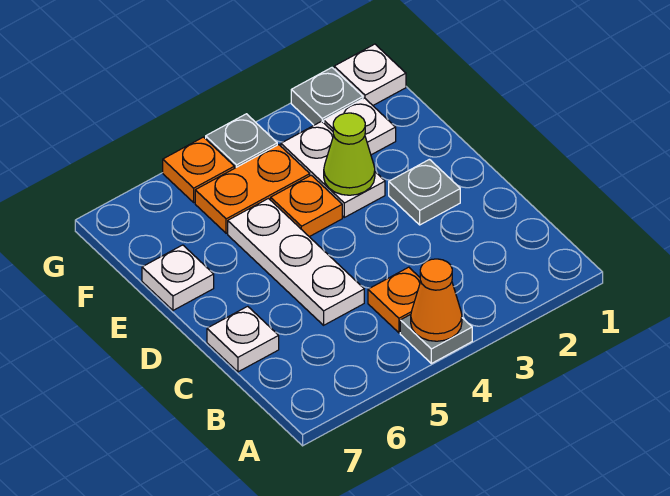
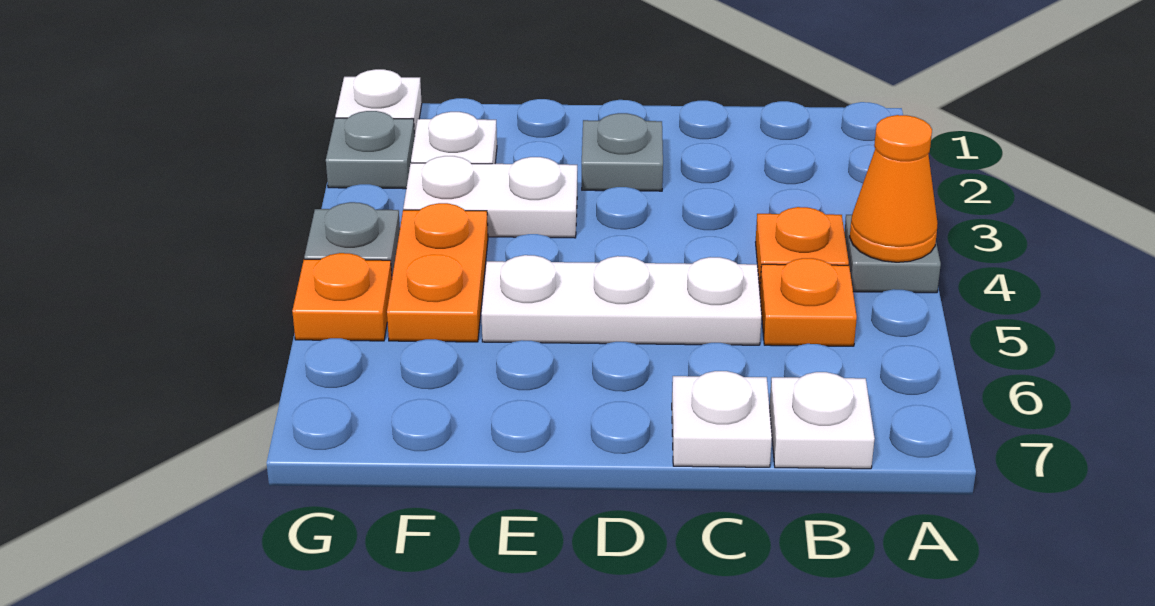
lime cone E3 level 2 -> none
orange plate E4 level 1 -> orange plate B5 level 1
white plate E7 level 1 -> white plate B7 level 1

